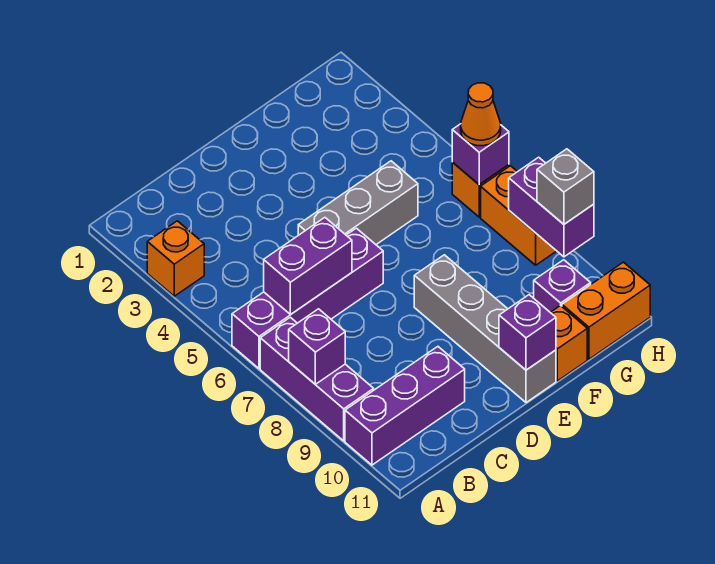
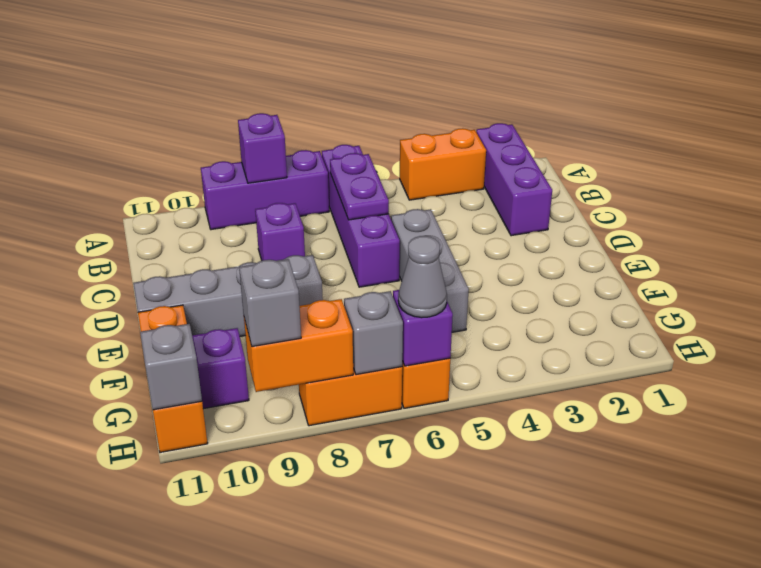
orange brick A3 level 1 -> orange brick A3:A4 level 1
purple brick A10:C10 level 1 -> purple brick A2:C2 level 1
purple brick B6:C6 level 2 -> purple plate B6:C6 level 2
purple brick E11 level 2 -> purple brick C8 level 1
orange cone H6 level 3 -> grey cone H6 level 3
none -> grey brick H7 level 2
purple brick H8:H9 level 2 -> orange brick H8:H9 level 2
none -> grey brick H11 level 2

